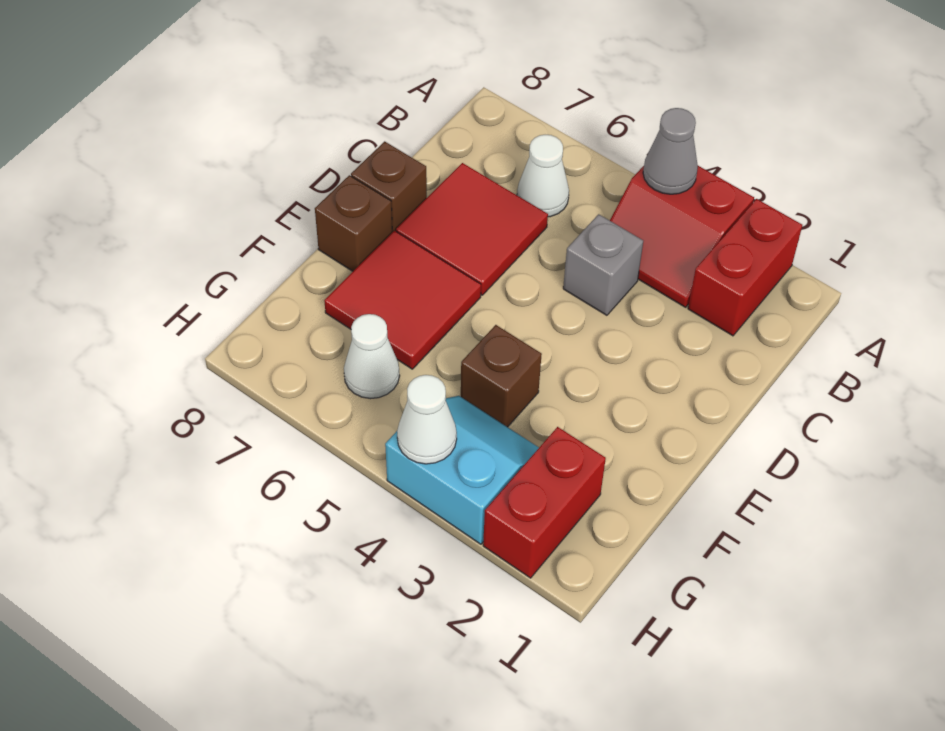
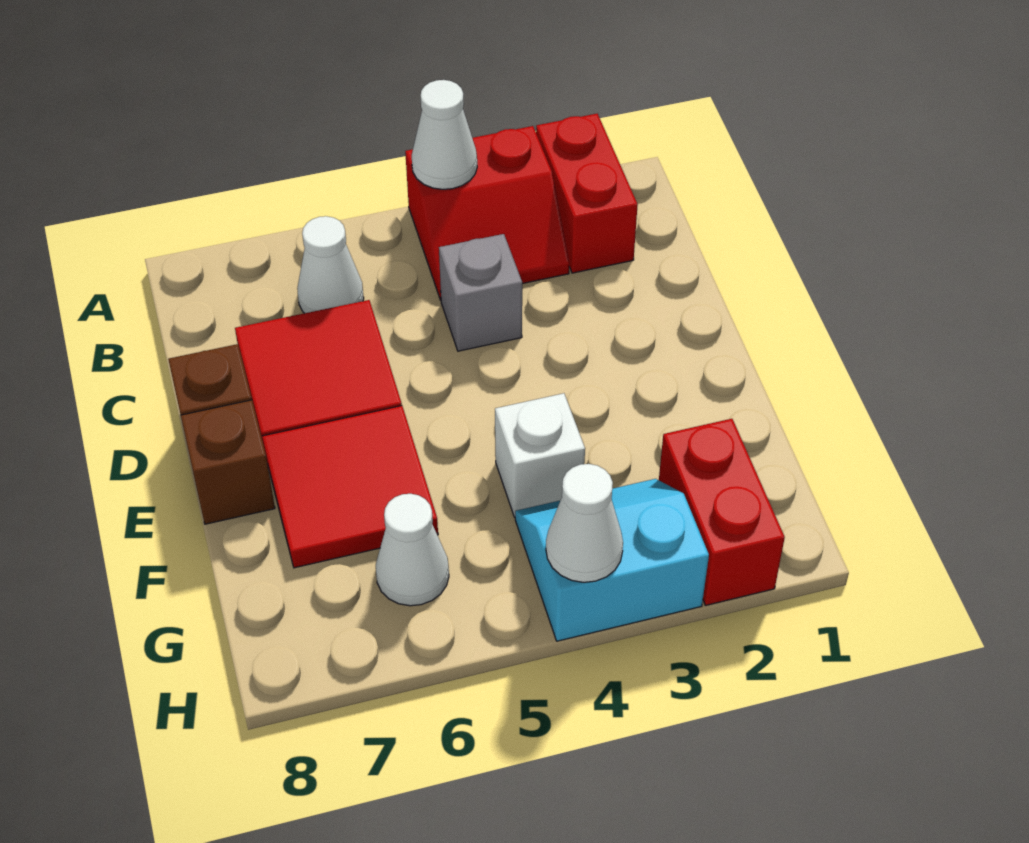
grey cone A4 level 2 -> white cone A4 level 2
brown brick F4 level 1 -> white brick F4 level 1

